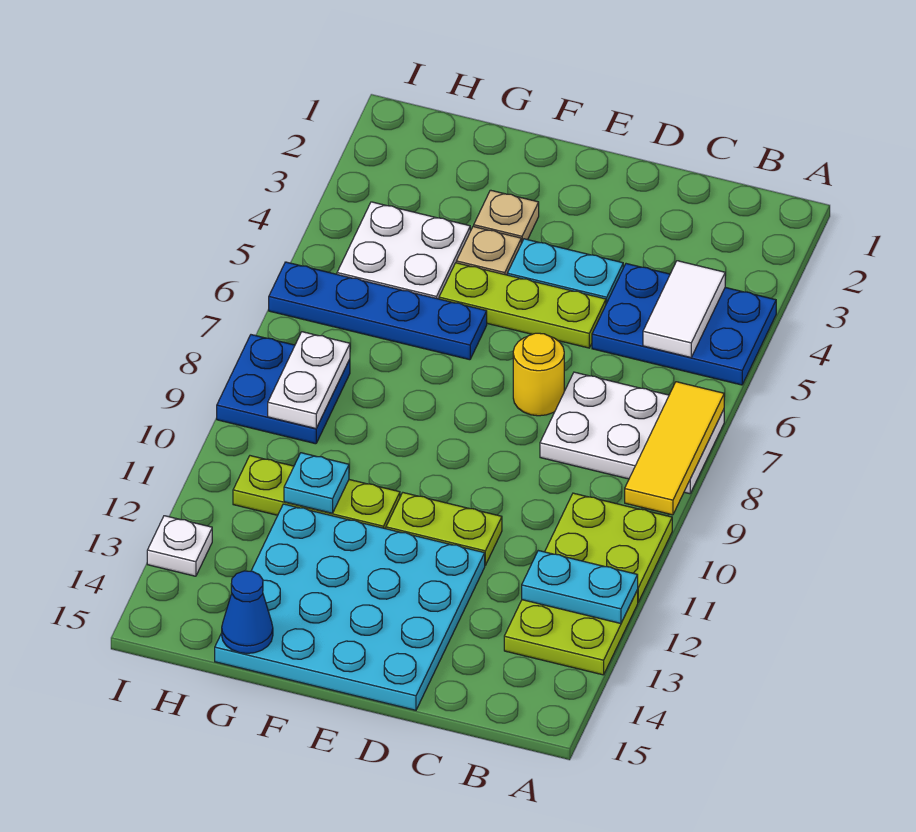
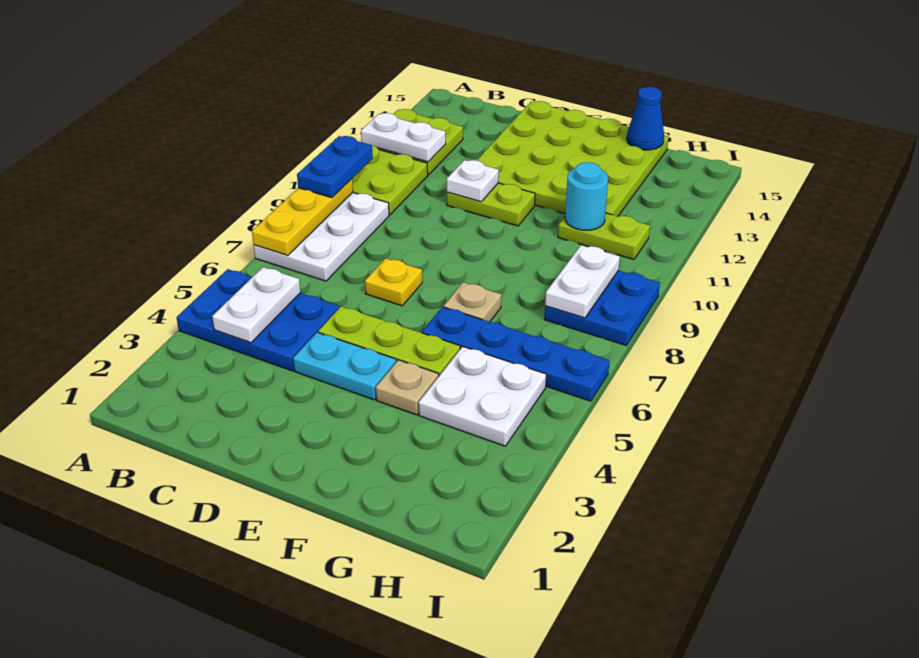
white plate A7:C8 level 1 -> white plate A7:B9 level 1
yellow tile A7:A9 level 2 -> yellow plate A7:A9 level 2
none -> blue plate A9:A10 level 3
cyan plate A12:B12 level 2 -> white plate A12:B12 level 2
white tile B4:B5 level 2 -> white plate B4:B5 level 2
yellow round brick D7 level 1 -> yellow plate D7 level 1
cyan plate D12:G15 level 1 -> lime plate D12:G15 level 1
tan plate F3 level 1 -> tan plate F7 level 1
lime plate F11:H11 level 1 -> lime plate G11:H11 level 1
cyan plate G11 level 2 -> cyan round brick G11 level 2
white plate I13 level 1 -> white plate D11 level 2

